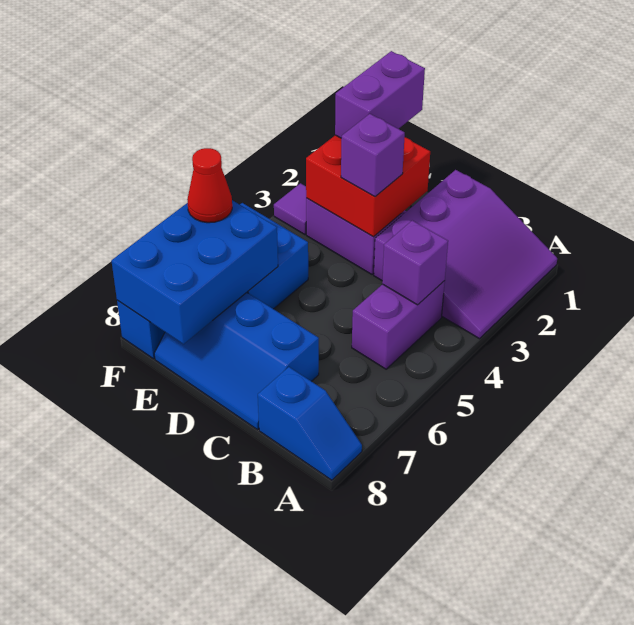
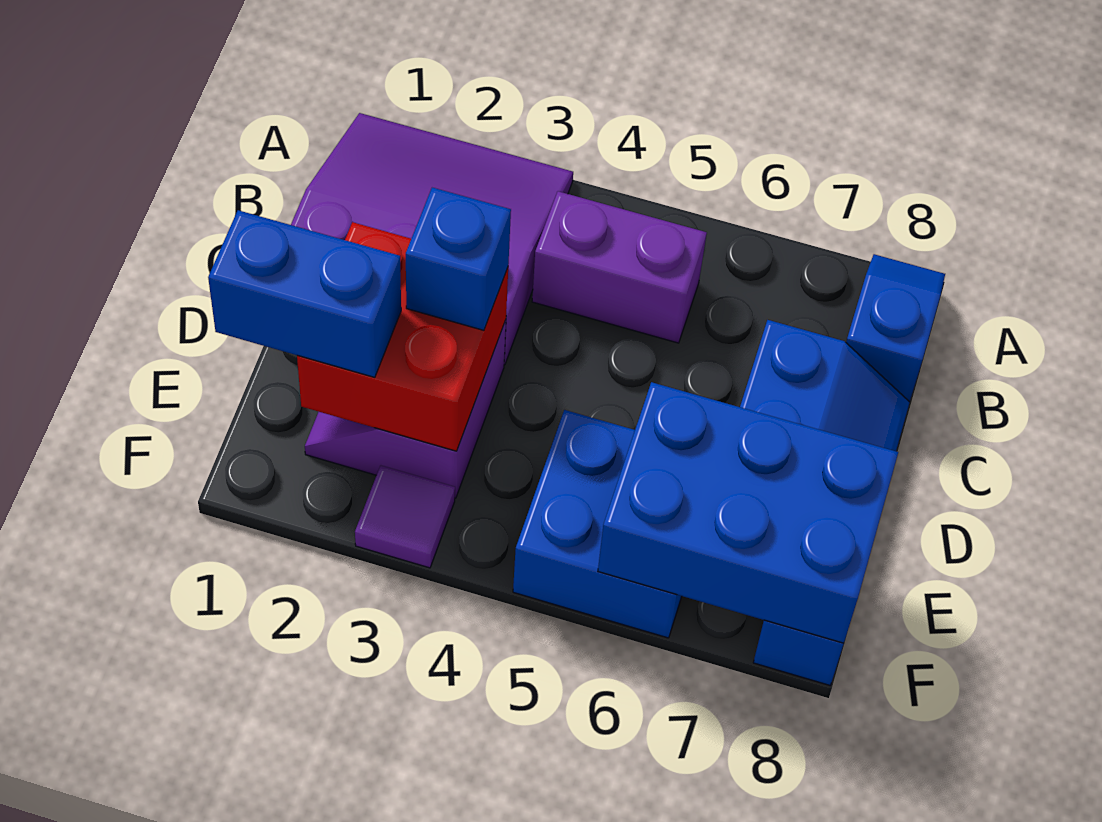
purple brick B4 level 2 -> none
purple brick D3 level 3 -> blue brick D3 level 3
purple brick E1:E2 level 3 -> blue brick E1:E2 level 3
red cone F6 level 3 -> none

